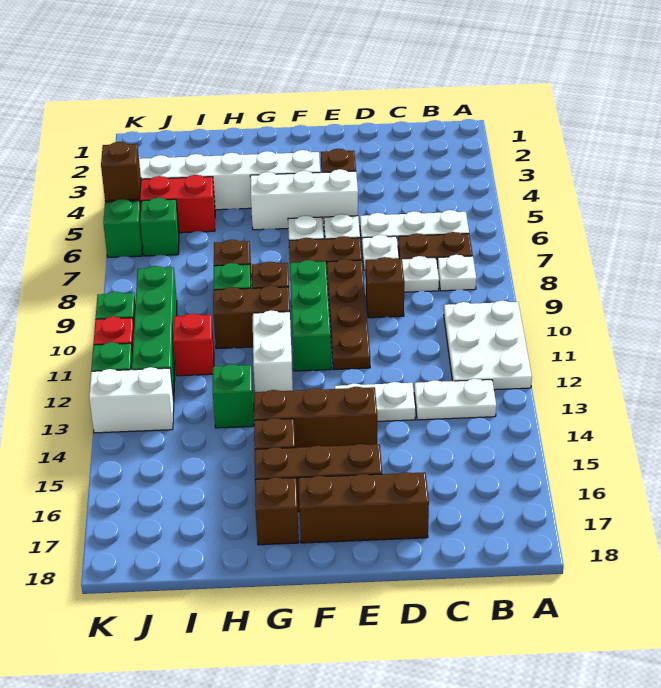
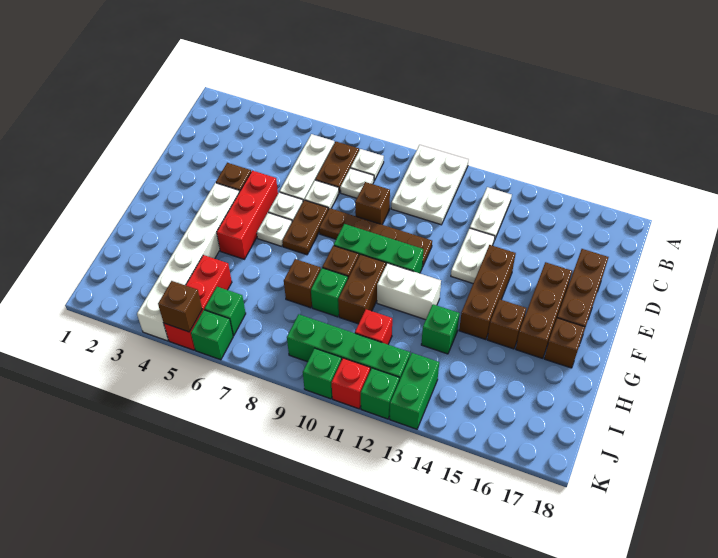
white plate A10:B12 level 1 -> white plate A10:C11 level 1
white brick E5:G5 level 1 -> red brick E5:G5 level 1
white brick J13:K13 level 1 -> green brick J13:K13 level 1

